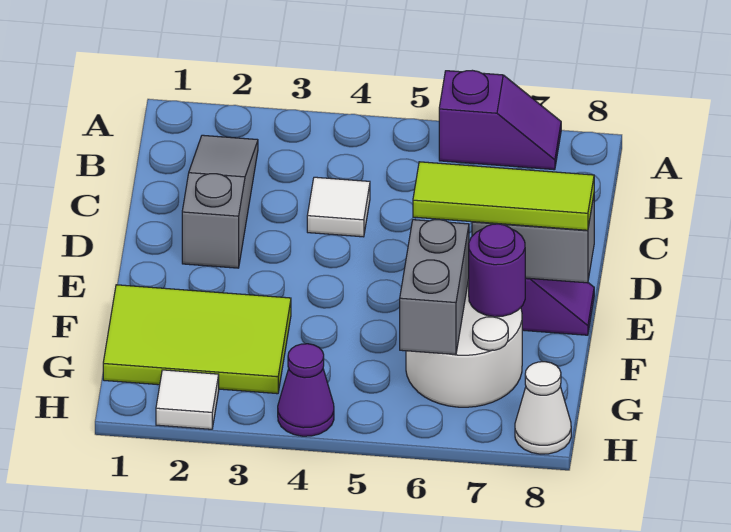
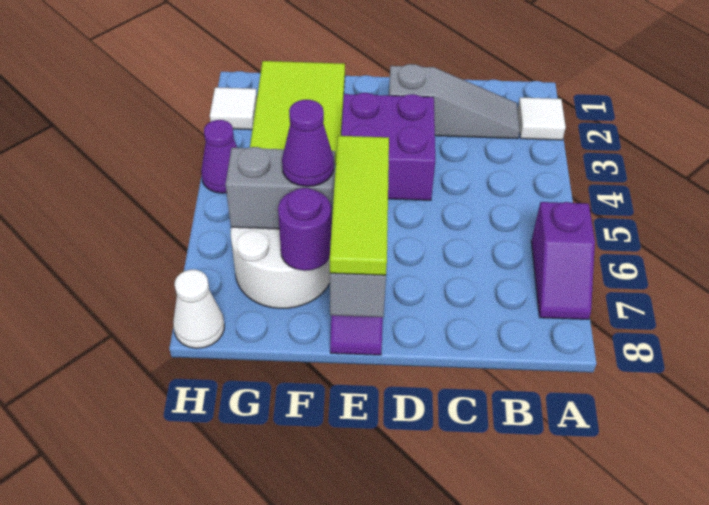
white tile C4 level 1 -> white tile A2 level 1
none -> purple brick D3:E4 level 1
none -> purple cone F6 level 3

